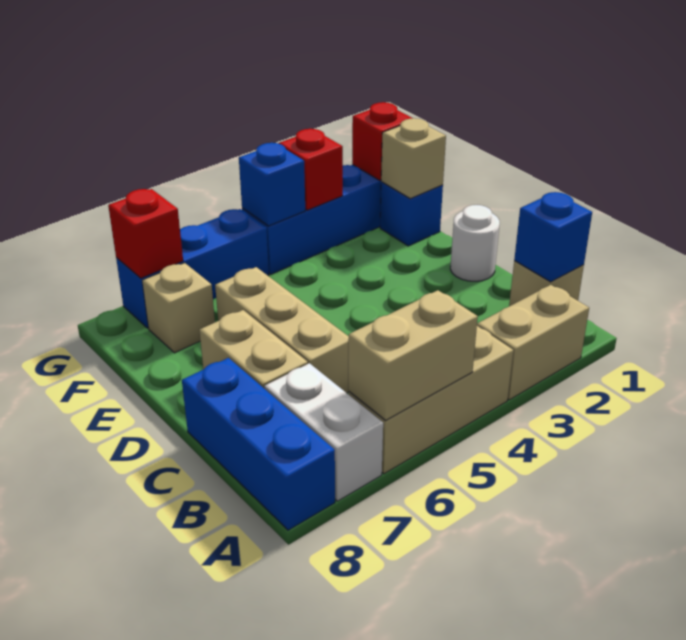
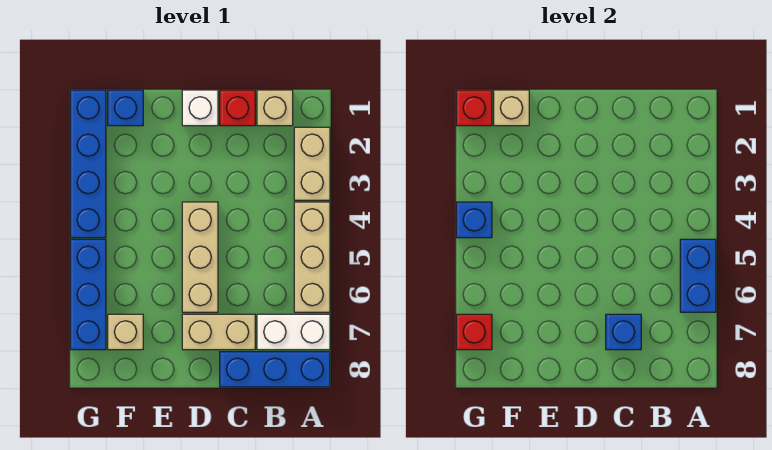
tan brick A5:A6 level 2 -> blue brick A5:A6 level 2
blue brick B1 level 2 -> blue brick C7 level 2
tan brick C6:E6 level 1 -> tan brick D4:D6 level 1
white round brick D1 level 1 -> white brick D1 level 1
red brick G3 level 2 -> red brick C1 level 1

